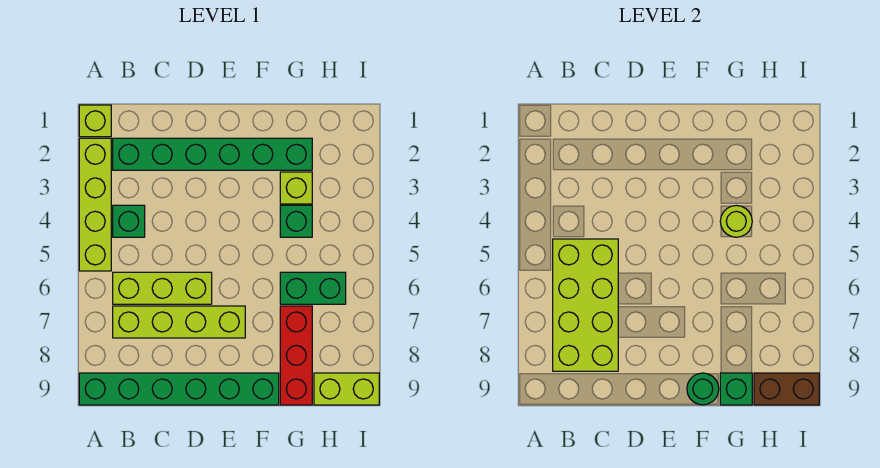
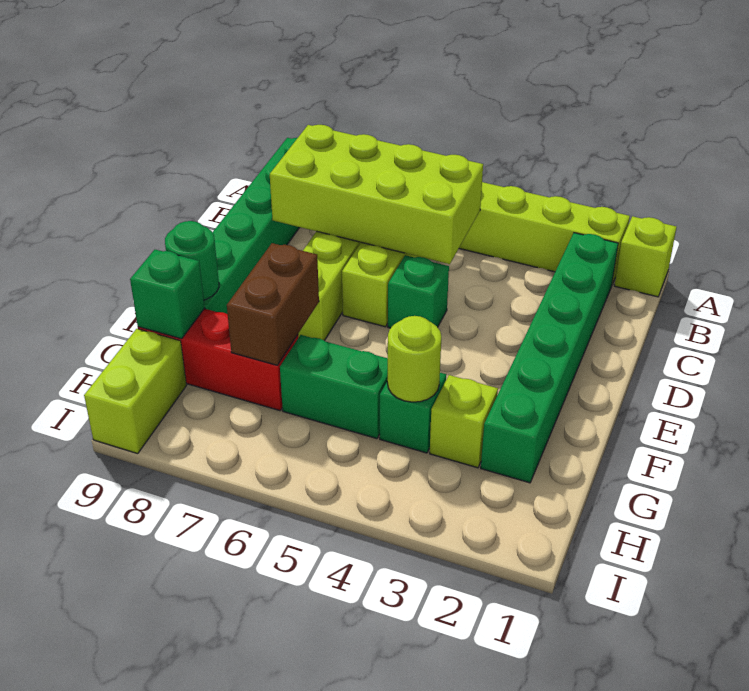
green brick B4 level 1 -> green brick D5 level 1
green brick G6:H6 level 1 -> green brick G5:G6 level 1
brown brick H9:I9 level 2 -> brown brick F7:G7 level 2

